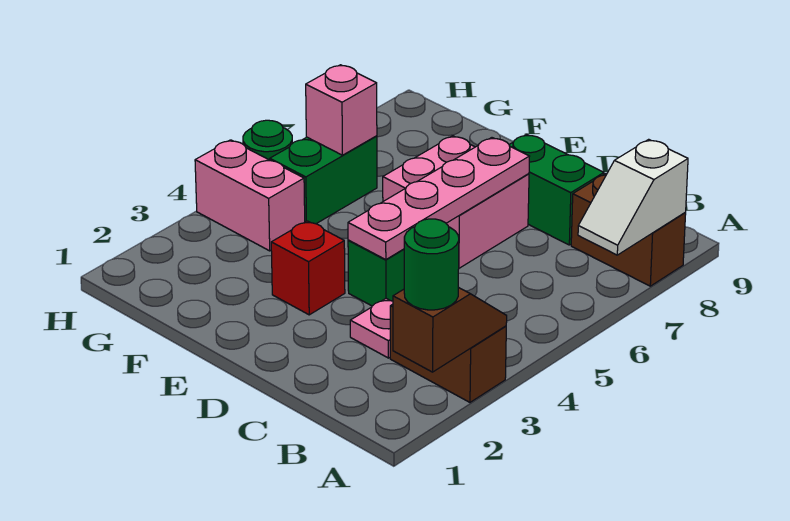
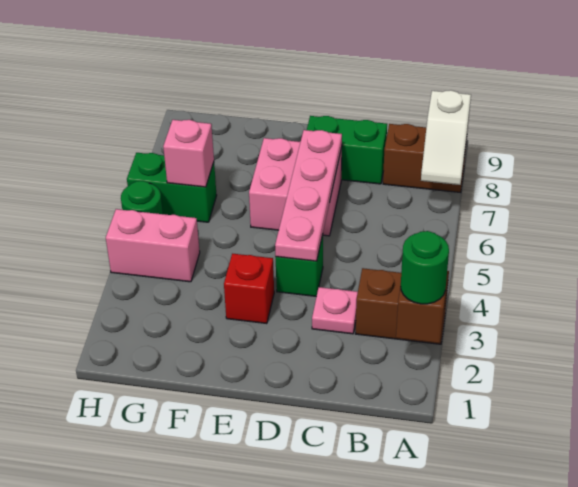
green brick G5:G6 level 1 -> green brick G6:H6 level 1

